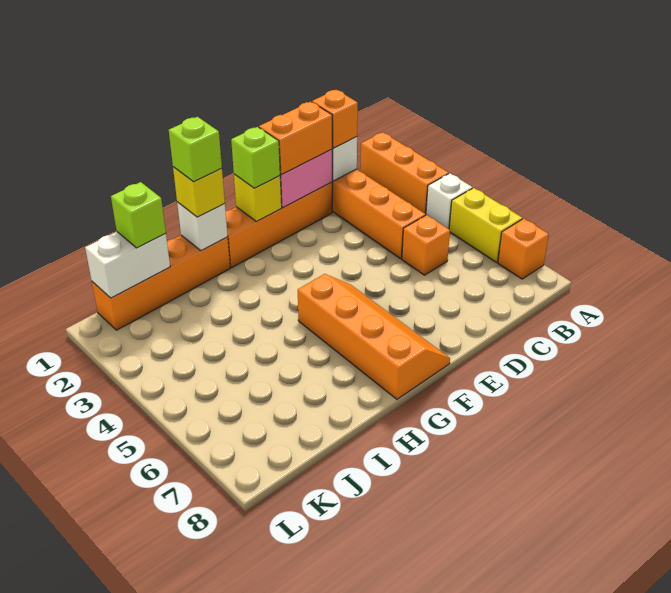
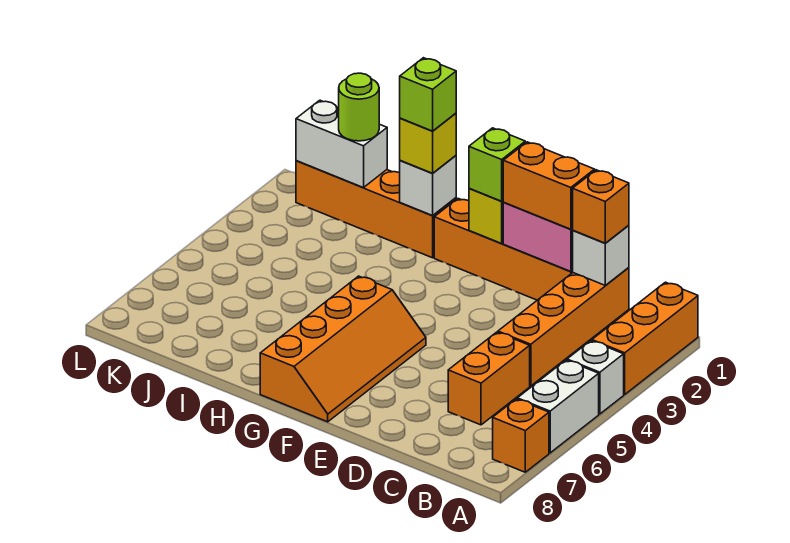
yellow brick A5:A6 level 1 -> white brick A5:A6 level 1
orange brick C5 level 1 -> orange brick C5:C6 level 1
lime brick J1 level 3 -> lime round brick J1 level 3

